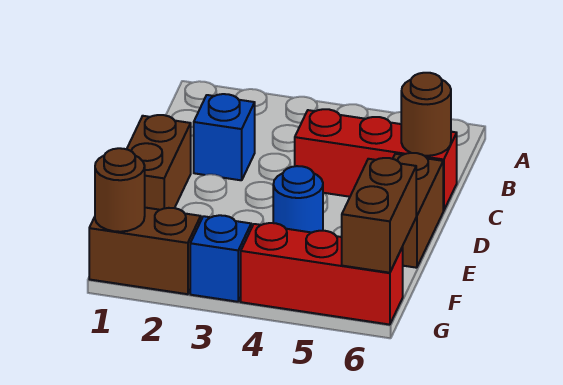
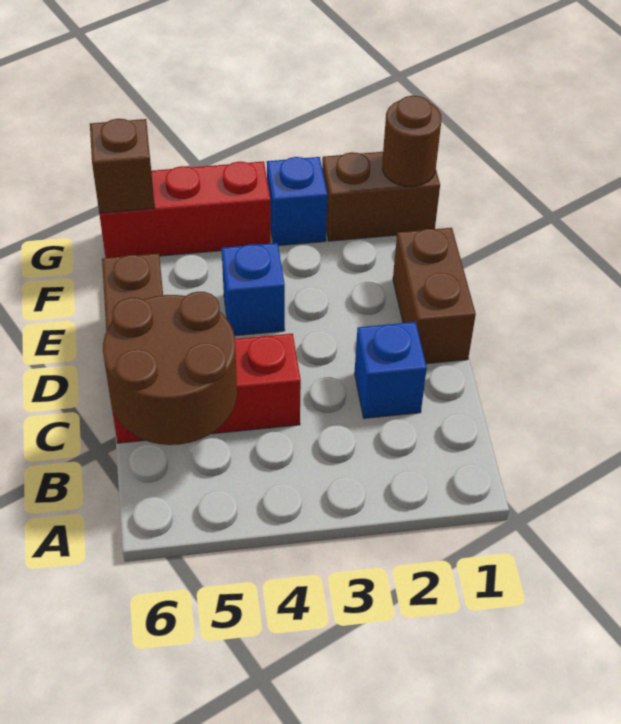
brown round brick C6 level 2 -> brown round brick B5:C6 level 2
blue round brick E4 level 1 -> blue brick E4 level 1
brown brick F6:G6 level 2 -> brown brick G6 level 2

